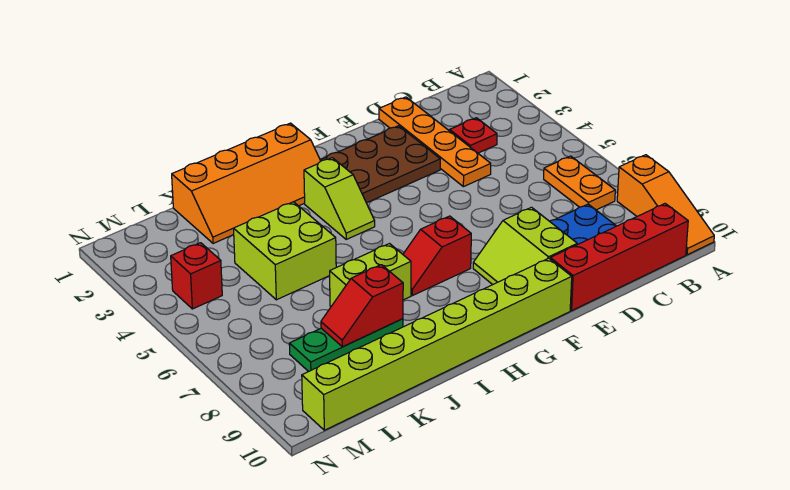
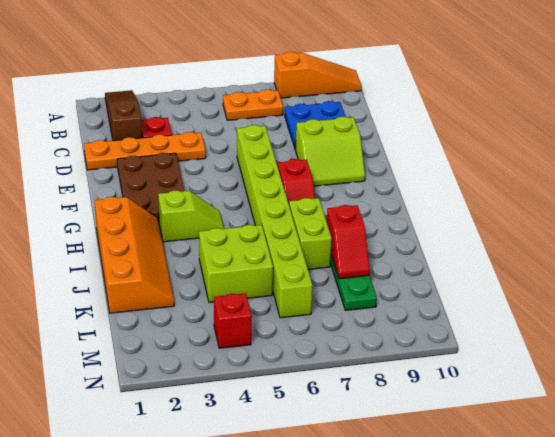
none -> brown slope A2:C2 level 1 top C
red brick B10:E10 level 1 -> none
lime brick F10:M10 level 1 -> lime brick E6:L6 level 1

